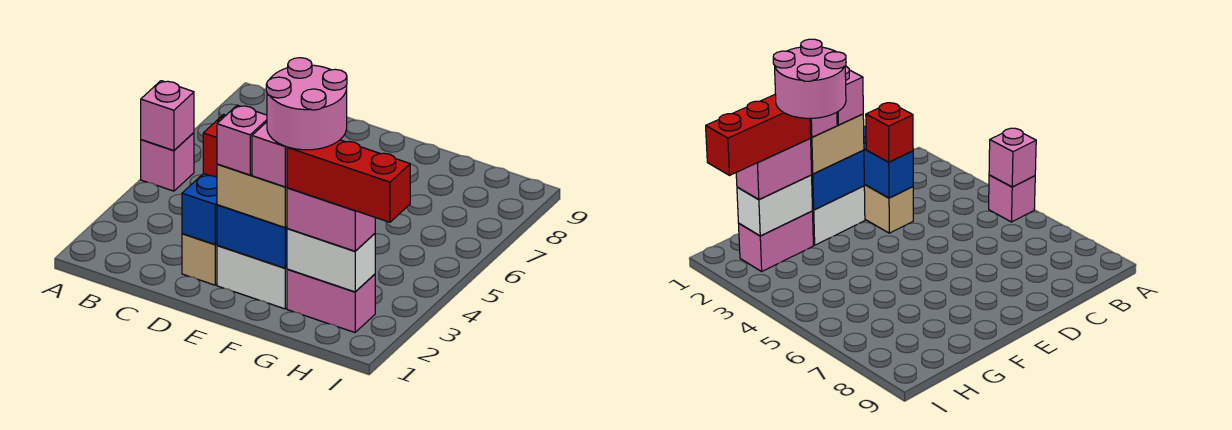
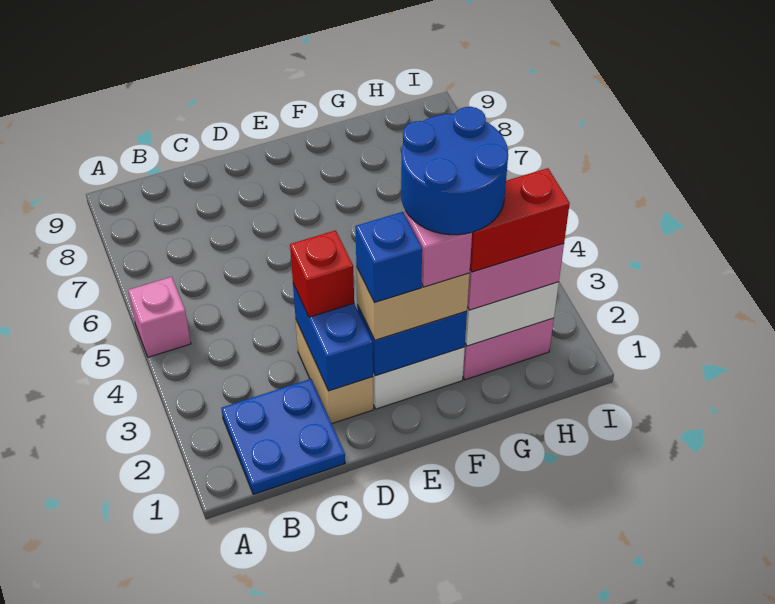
pink brick A5 level 2 -> none
none -> blue plate B1:C2 level 1
pink brick E2 level 4 -> blue brick E2 level 4
pink round brick F2:G3 level 5 -> blue round brick F2:G3 level 5
red brick G2:I2 level 4 -> red brick G2:H2 level 4

